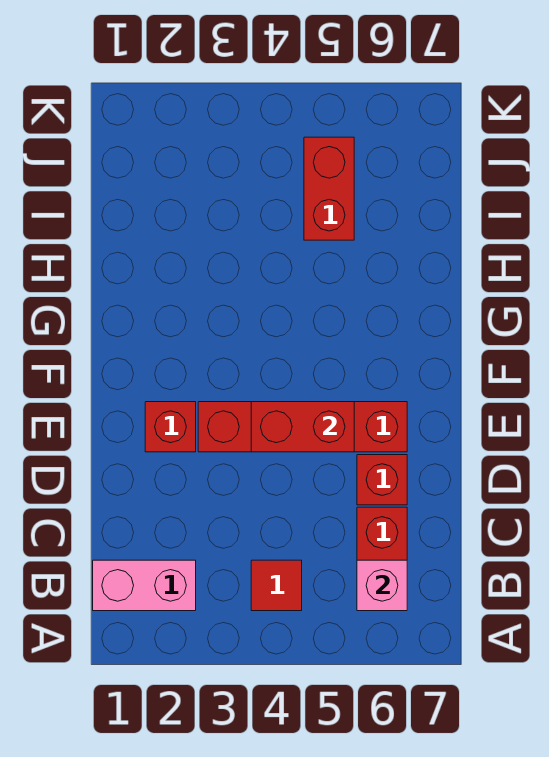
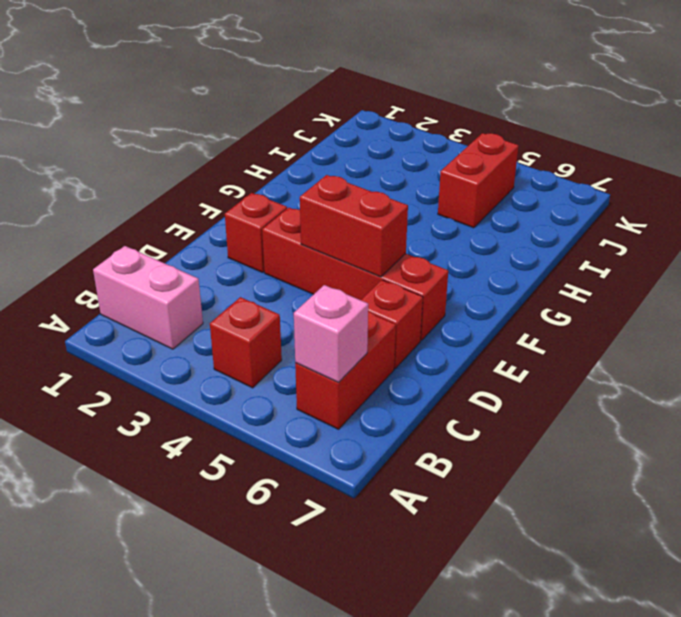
red tile B4 level 1 -> red brick B4 level 1

